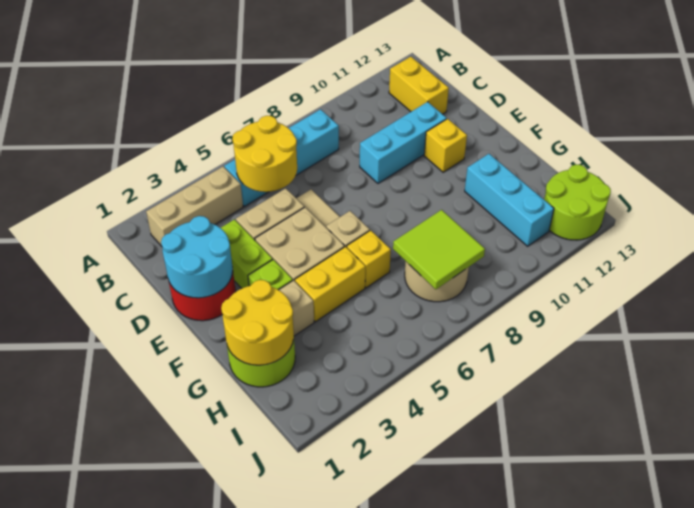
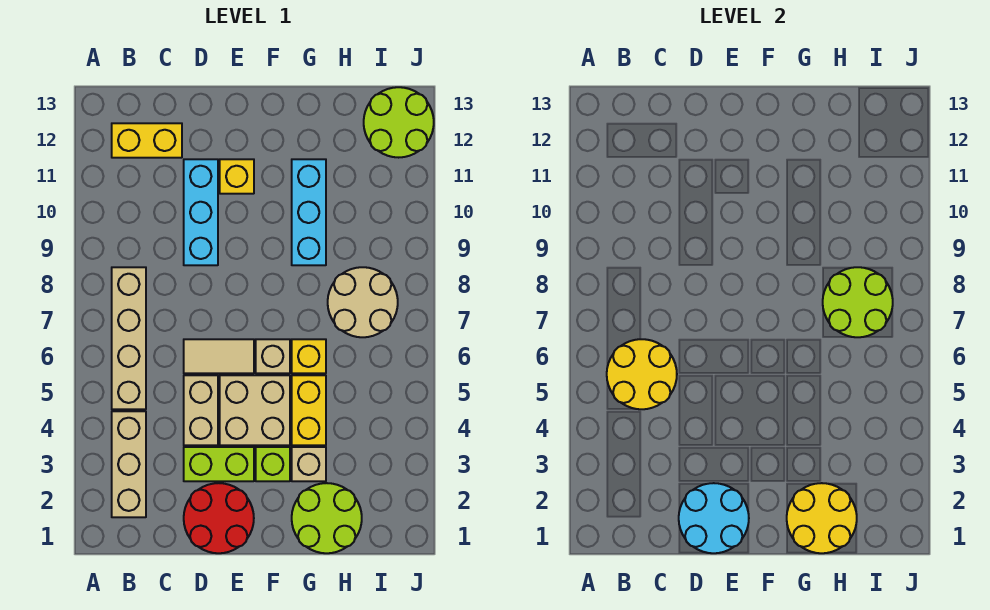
cyan brick B5:B8 level 1 -> tan brick B5:B8 level 1
cyan brick G11:I11 level 1 -> cyan brick G9:G11 level 1
lime tile H7:I8 level 2 -> lime round brick H7:I8 level 2

